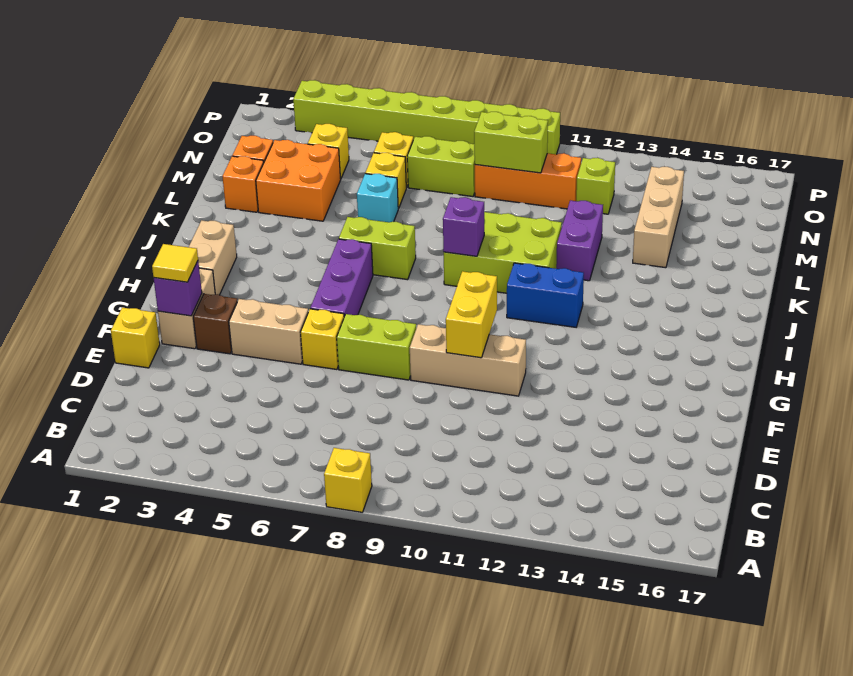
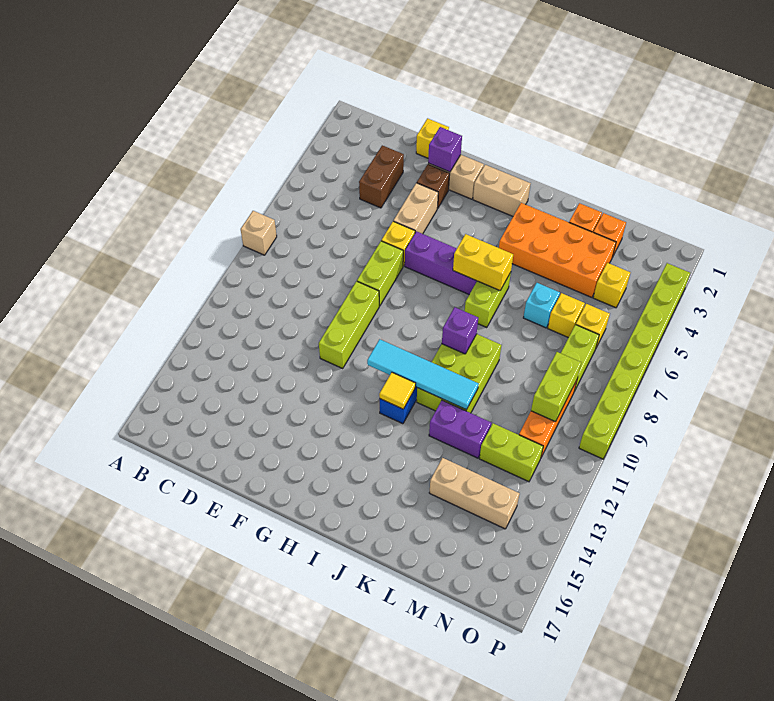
yellow brick A8 level 1 -> tan brick A8 level 1
none -> brown brick D3:D4 level 1
yellow tile F2 level 3 -> yellow tile I12 level 2
tan brick F9:F11 level 1 -> lime brick F9:F11 level 1
yellow brick F10:G10 level 2 -> yellow brick I6:J6 level 2
none -> cyan tile H11:K11 level 2
orange brick L3:M4 level 1 -> orange brick J3:M4 level 1
lime brick N12 level 1 -> lime brick M12:N12 level 1

